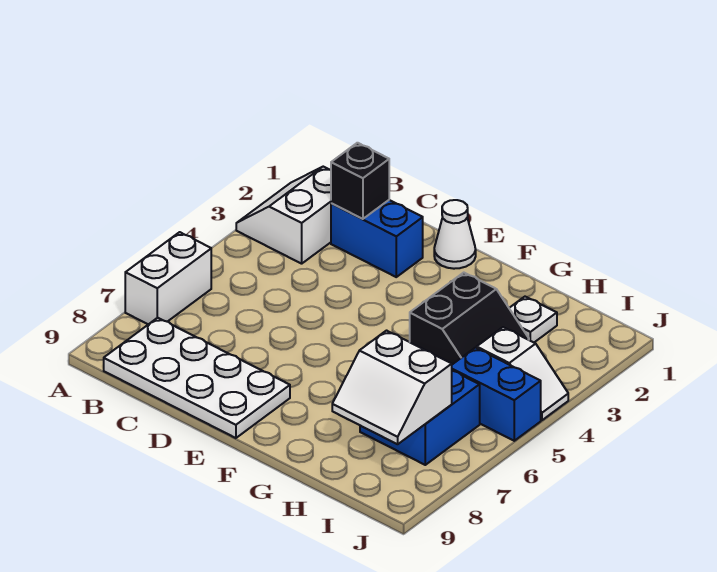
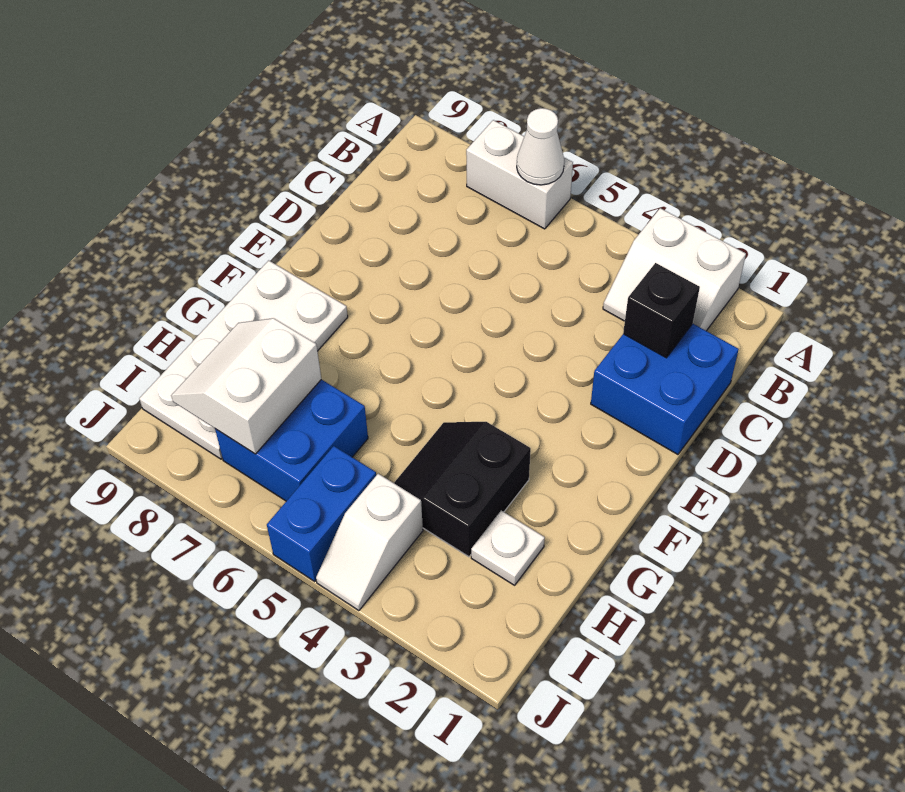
white slope A2:B3 level 1 top B -> white slope A2:B3 level 1 top A
white plate B8:E9 level 1 -> white plate F8:I9 level 1
blue brick C2:D2 level 1 -> blue brick C1:D2 level 1
white cone E1 level 1 -> white cone A6 level 2
black slope G3:H4 level 1 top G -> black slope G3:H4 level 1 top 3

